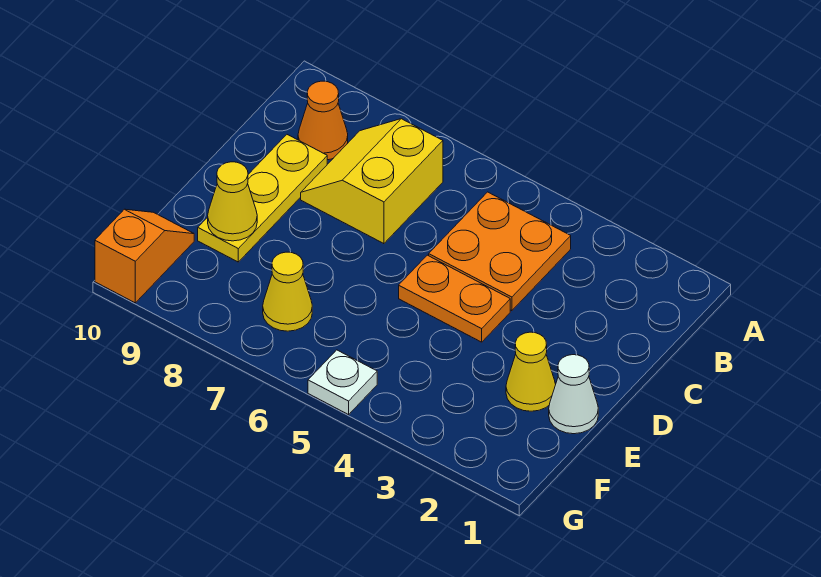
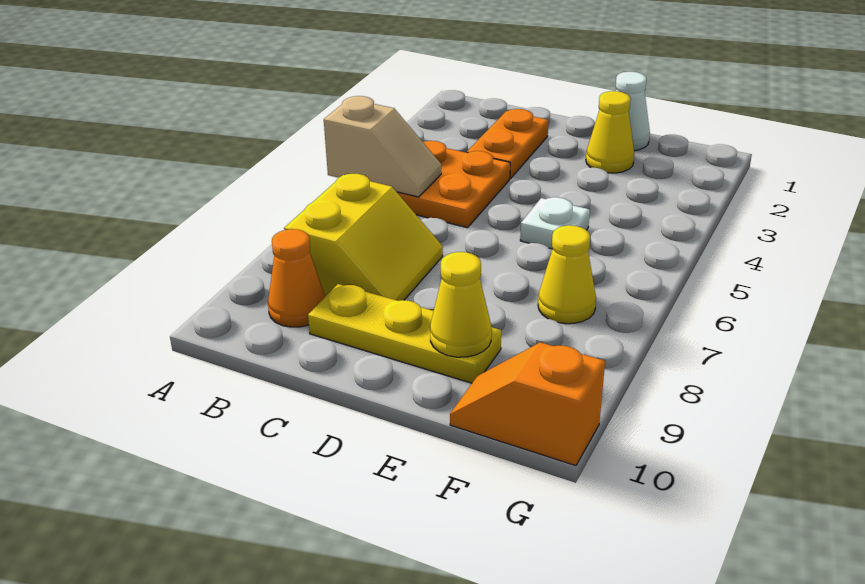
none -> tan slope A5:B5 level 2 top A
yellow slope B7:C8 level 1 top 7 -> yellow slope B7:C8 level 1 top B
orange plate D4:D5 level 1 -> orange plate C2:C3 level 1
white plate G5 level 1 -> white plate E5 level 1

